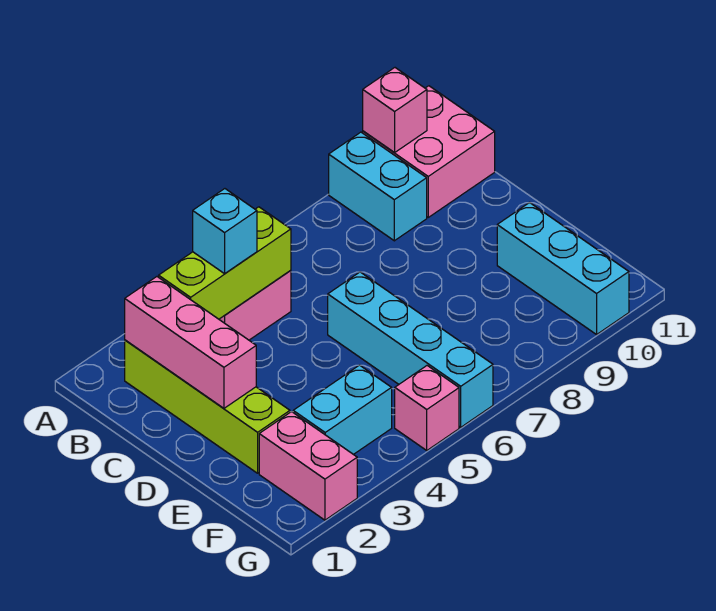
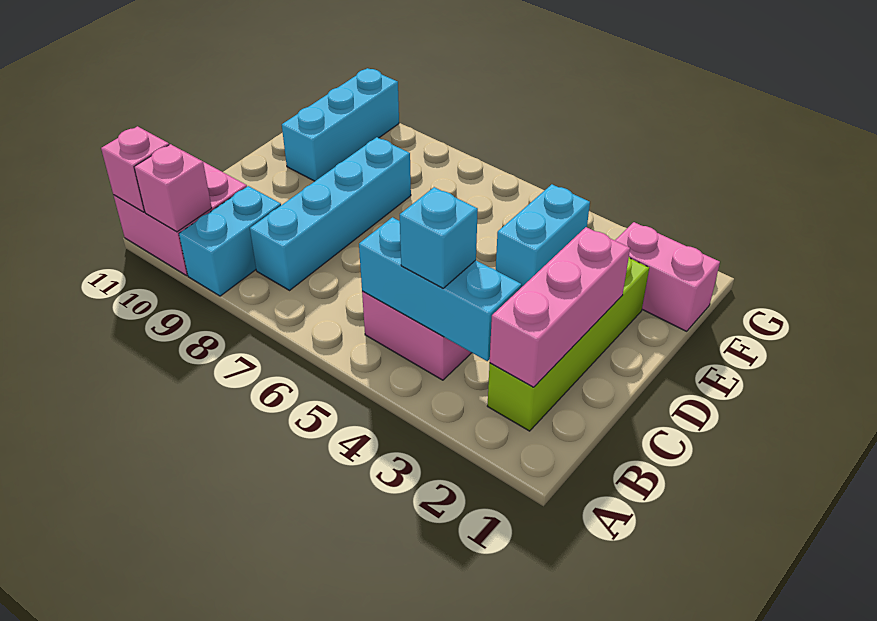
lime brick B3:B5 level 2 -> cyan brick B3:B5 level 2
cyan brick D6:G6 level 1 -> cyan brick B8:E8 level 1
pink brick F2:G2 level 1 -> pink brick F1:F2 level 1
cyan brick F3:F4 level 1 -> cyan brick E4:F4 level 1
pink brick G5 level 1 -> pink brick A11 level 2

